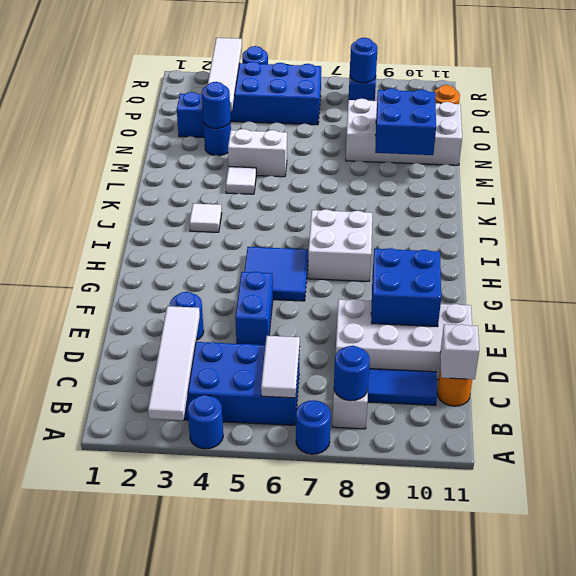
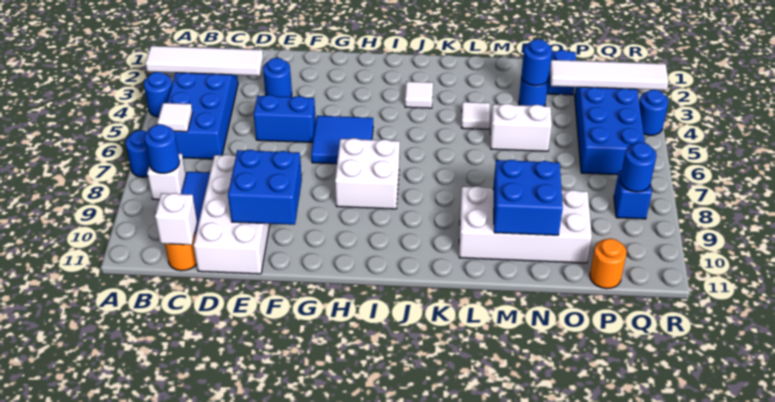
white tile B6:C6 level 2 -> white tile B6 level 2
white brick M4:M5 level 1 -> white brick M5:N5 level 1
white brick N8:O11 level 1 -> white brick L9:O10 level 1

